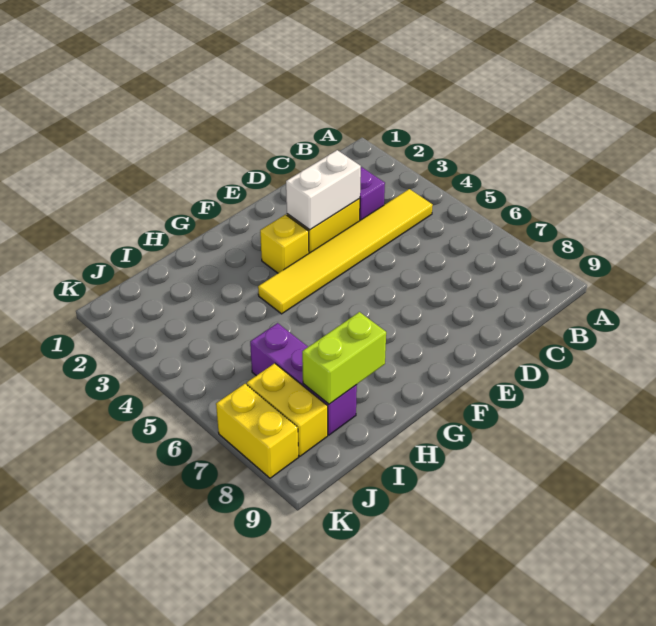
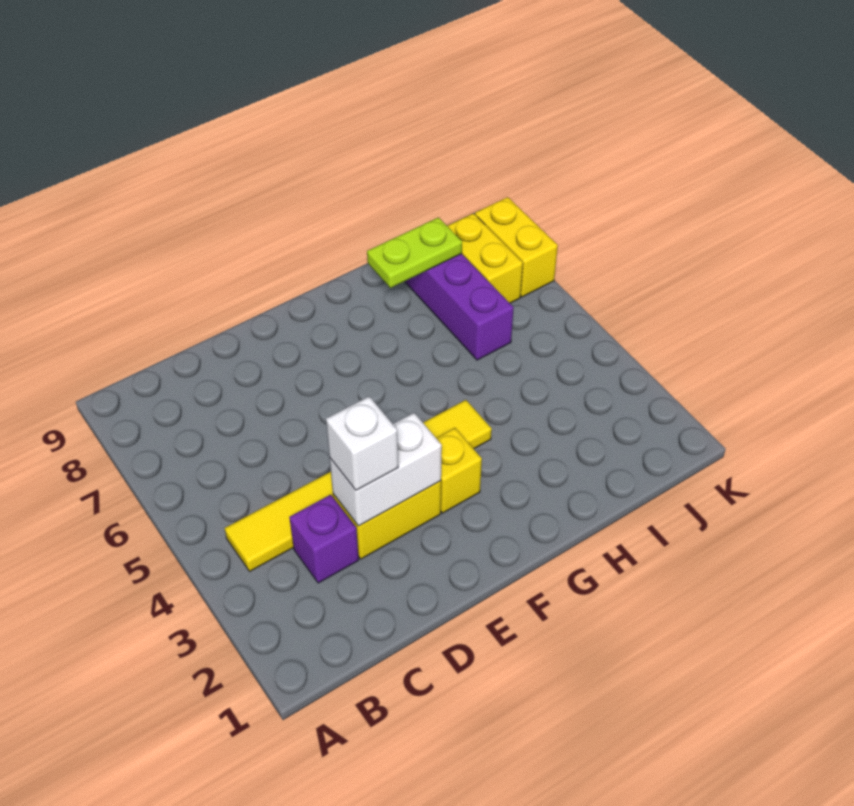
none -> white brick D3 level 3
lime brick H8:I8 level 2 -> lime plate H8:I8 level 2

